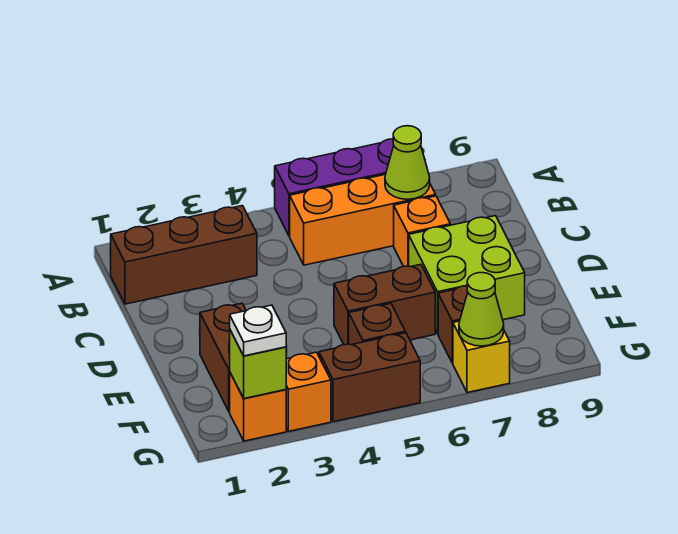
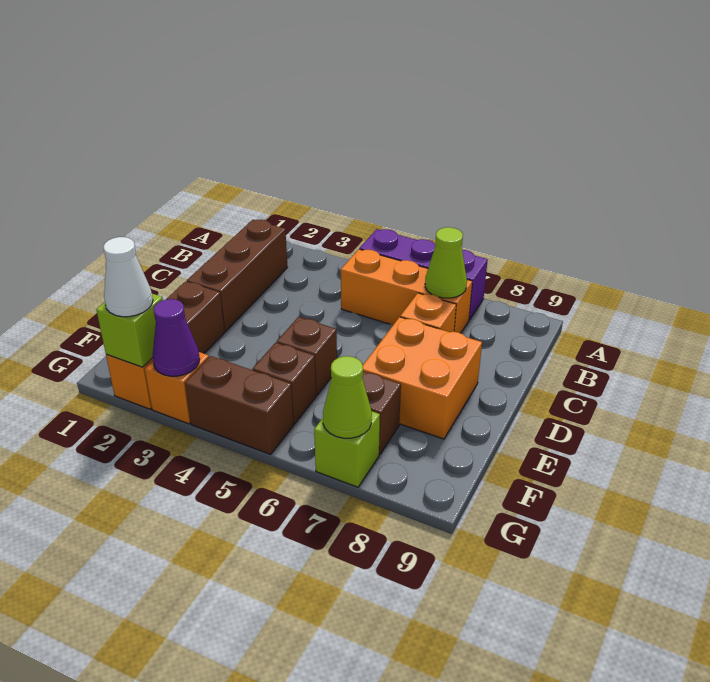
brown brick B1:B3 level 1 -> brown brick B2:D2 level 1
lime brick D7:E8 level 1 -> orange brick D7:E8 level 1
brown brick E5:E6 level 1 -> brown brick E5 level 1
white plate G2 level 3 -> white cone G2 level 3
none -> purple cone G3 level 2
yellow brick G7 level 1 -> lime brick G7 level 1

